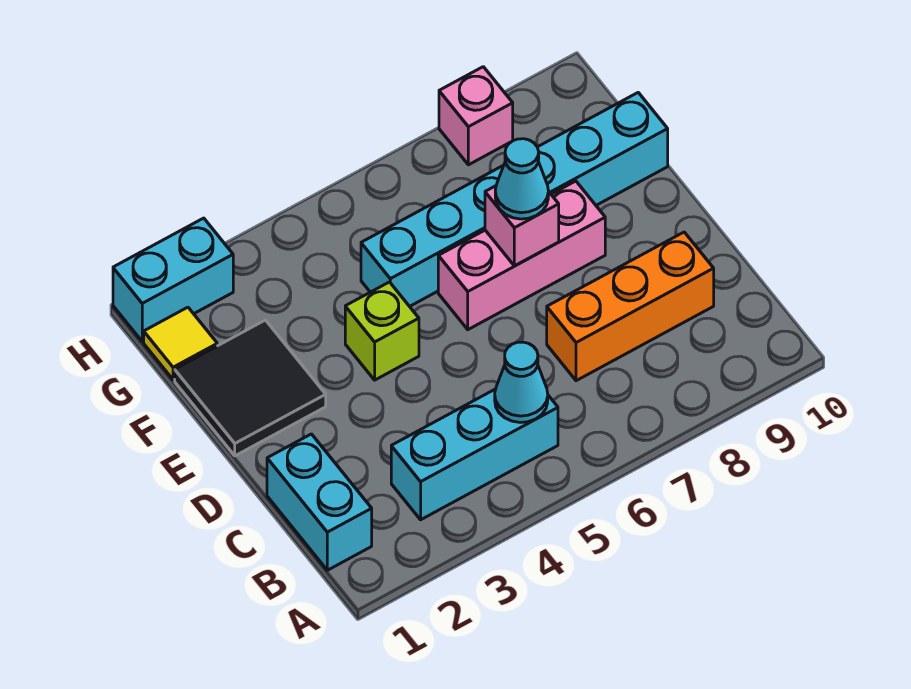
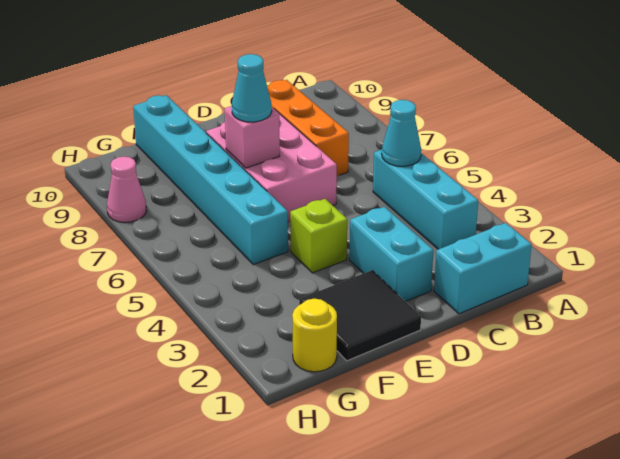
pink brick E6:E8 level 1 -> pink brick D6:E8 level 1
yellow tile G1 level 1 -> yellow round brick G1 level 1
cyan brick H1:H2 level 1 -> cyan brick D2:D3 level 1
pink brick H8 level 1 -> pink cone H8 level 1

